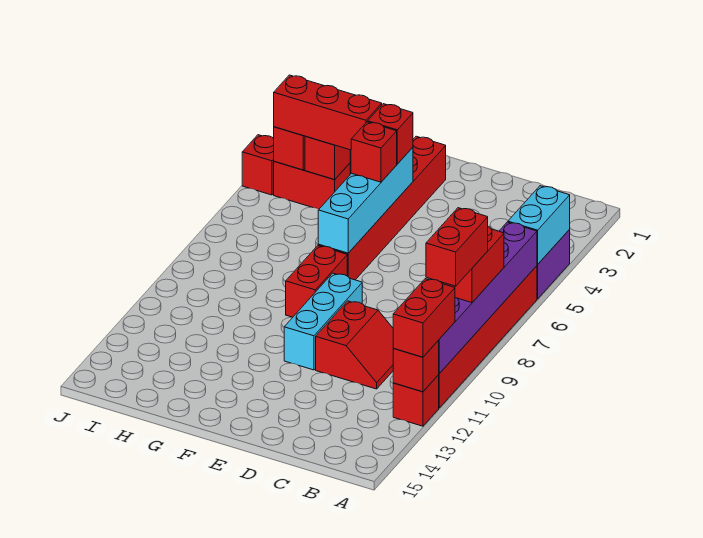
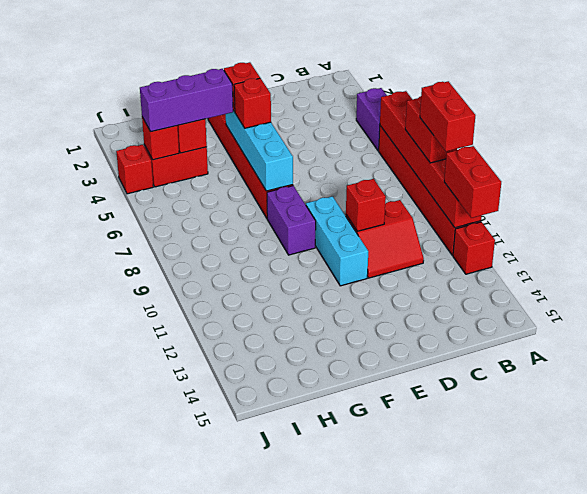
cyan brick A4:A5 level 2 -> none
purple brick A6:A11 level 2 -> red brick A6:A11 level 2
red brick A12 level 2 -> red brick D10 level 2
red slope C10:D11 level 1 top D -> red slope C10:D11 level 1 top 10
red brick F8:F9 level 1 -> purple brick F8:F9 level 1
red brick G4:I4 level 3 -> purple brick G4:I4 level 3

